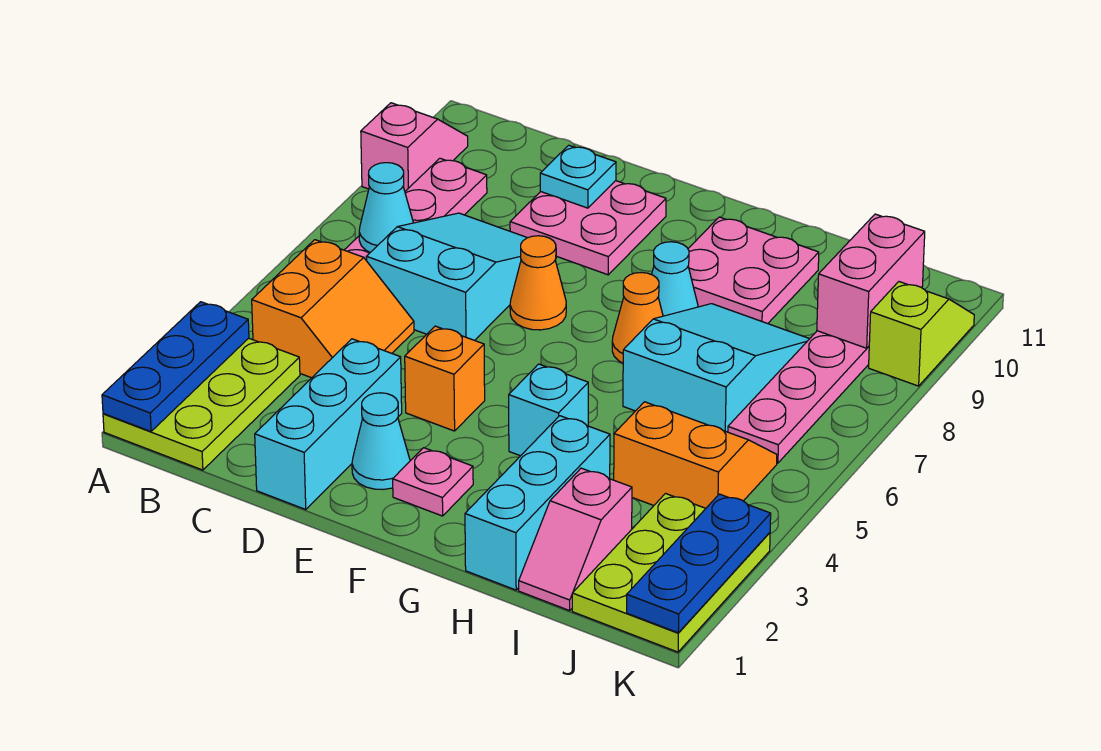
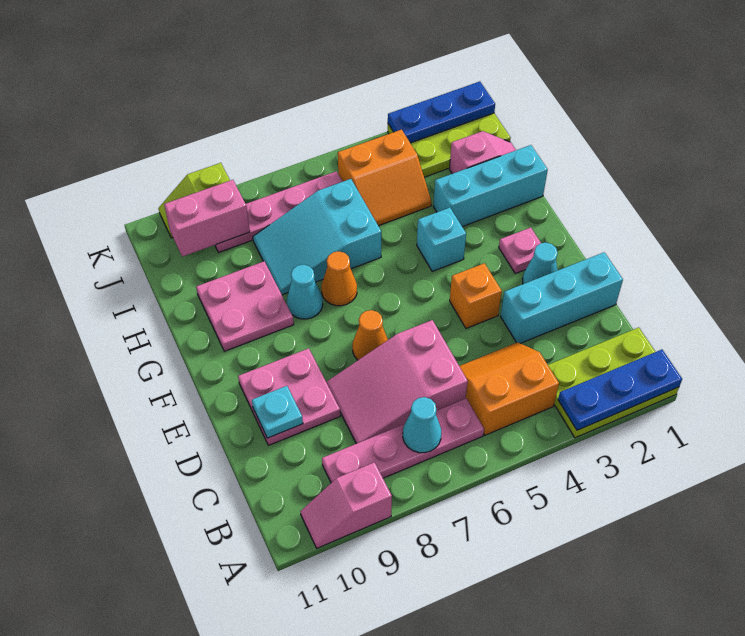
cyan slope C6:D8 level 1 top 6 -> pink slope C6:D8 level 1 top 6
orange slope I4:J5 level 1 top 4 -> orange slope I4:J5 level 1 top J

